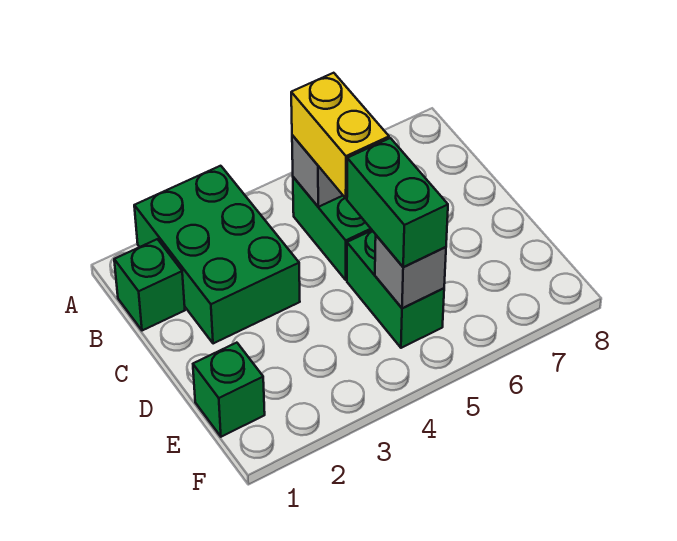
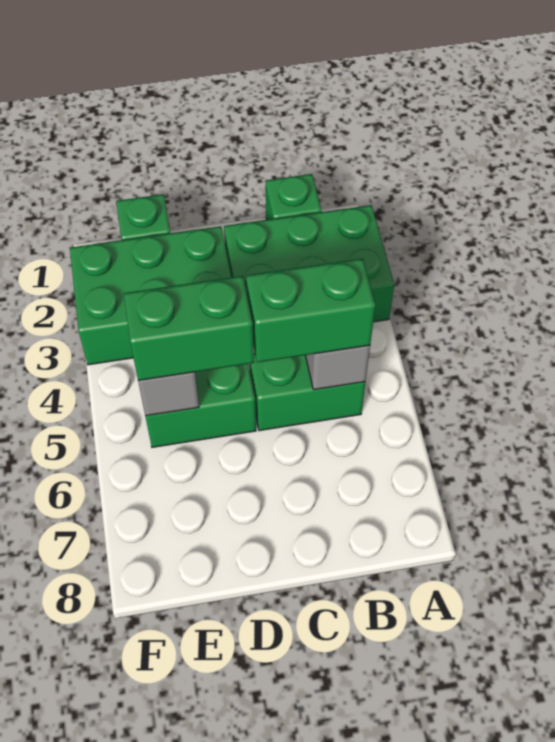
yellow brick B5:C5 level 3 -> green brick B5:C5 level 3
none -> green brick D2:F3 level 1

